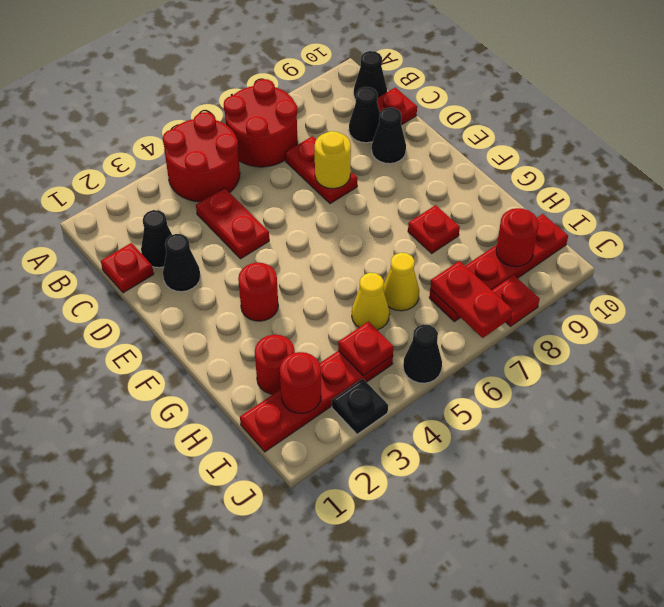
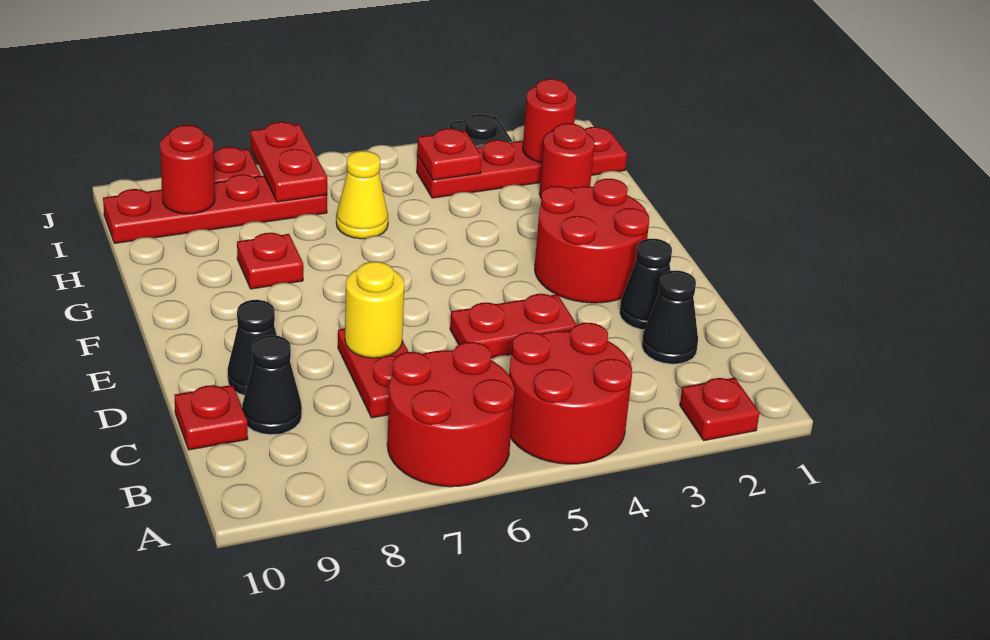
black cone B10 level 1 -> none
red plate C1 level 1 -> red plate A2 level 1
red plate C4:D4 level 1 -> red plate D4:D5 level 1
red round brick F3 level 1 -> red round brick E2:F3 level 1
yellow cone H5 level 1 -> none
black cone J5 level 1 -> none

